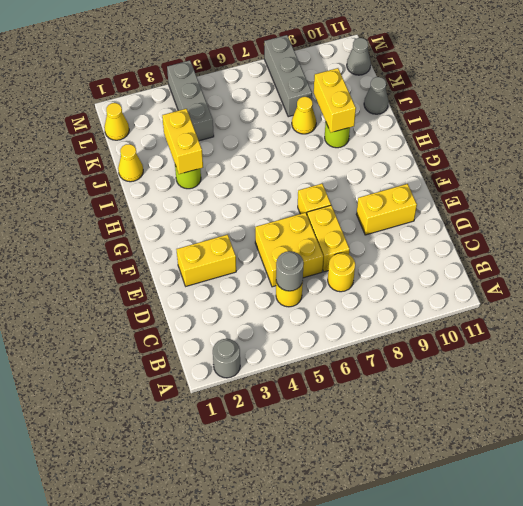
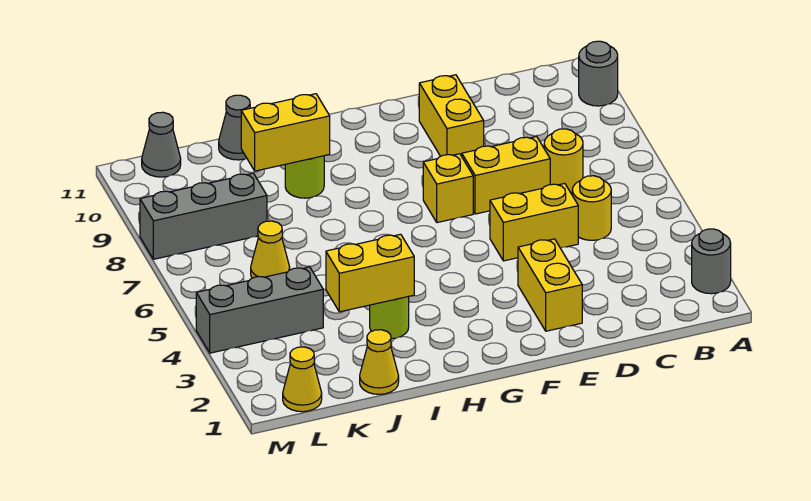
grey round brick C5 level 2 -> grey round brick A10 level 1
yellow brick D5:E6 level 1 -> yellow brick D5:E5 level 1
yellow cone J8 level 1 -> yellow cone K6 level 1

